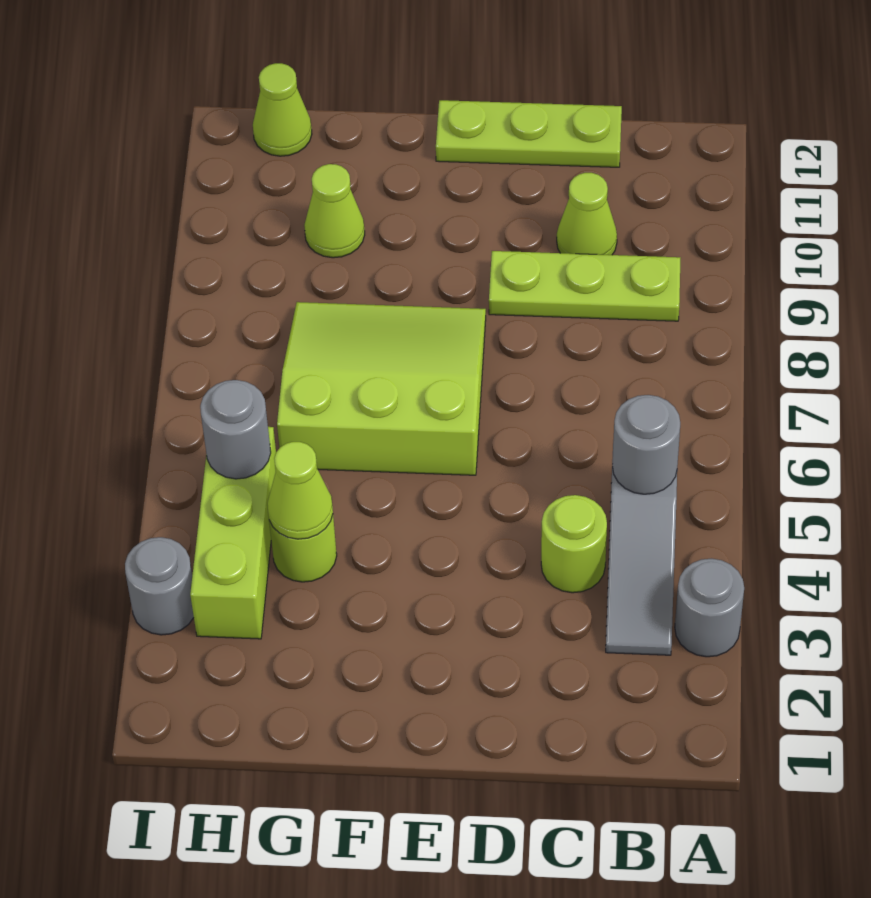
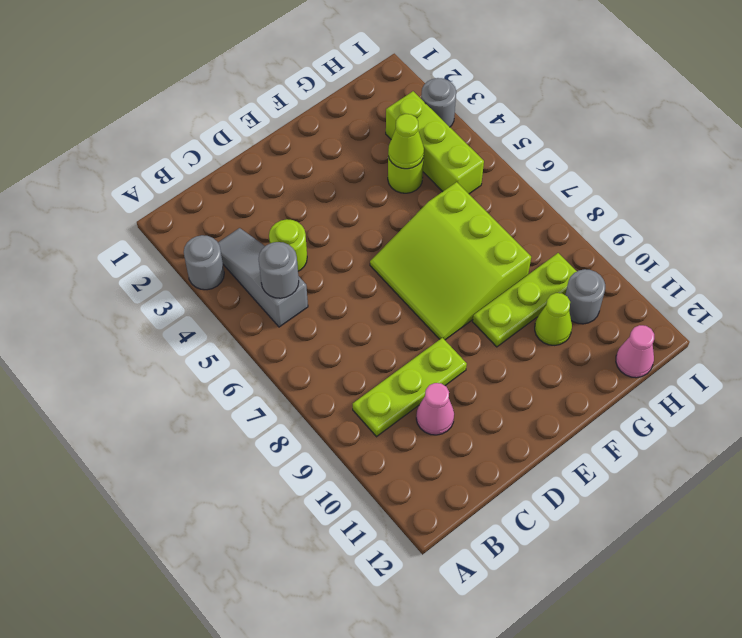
lime cone C10 level 1 -> pink cone C10 level 1
lime plate C12:E12 level 1 -> lime plate F9:H9 level 1
lime slope E6:G8 level 1 top 6 -> lime slope E6:G8 level 1 top G
grey round brick H5 level 2 -> grey round brick H10 level 1
lime cone H12 level 1 -> pink cone H12 level 1

